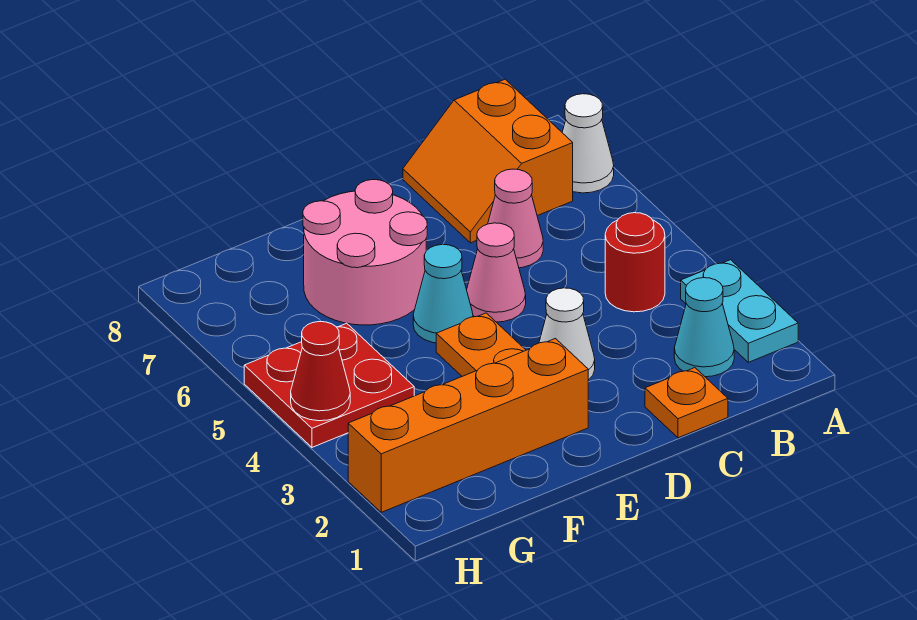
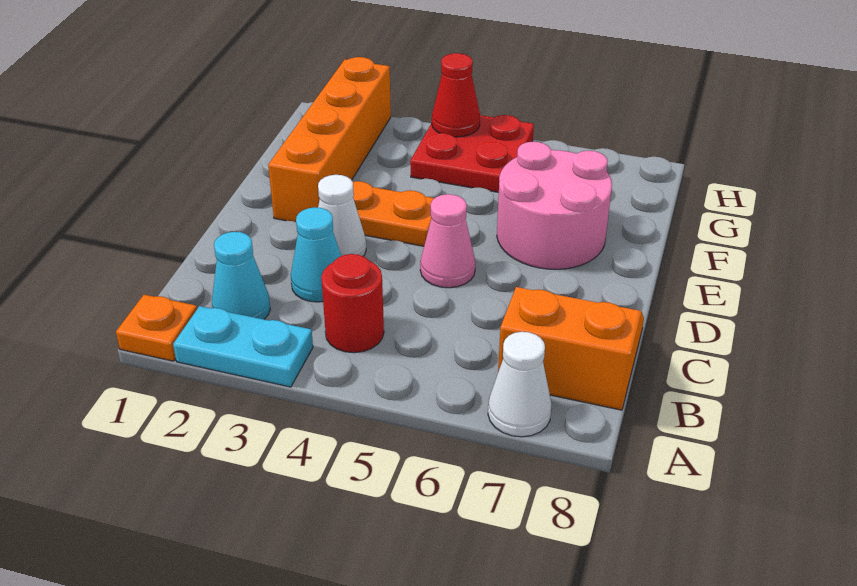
orange plate C1 level 1 -> orange plate A1 level 1
pink cone C6 level 1 -> none
cyan cone E5 level 1 -> cyan cone C3 level 1

